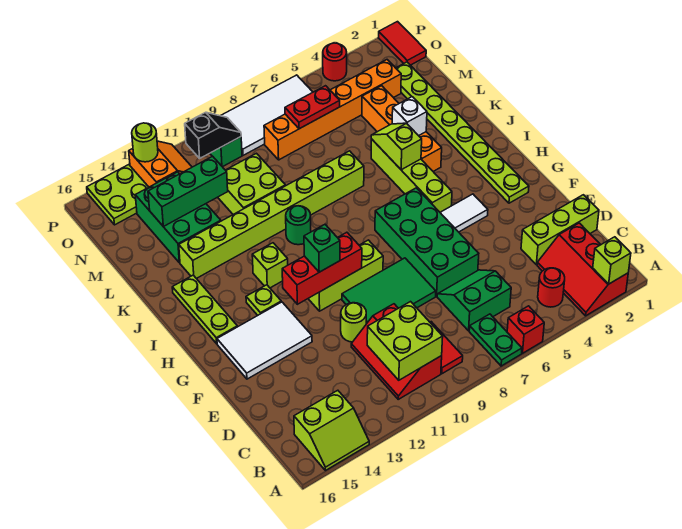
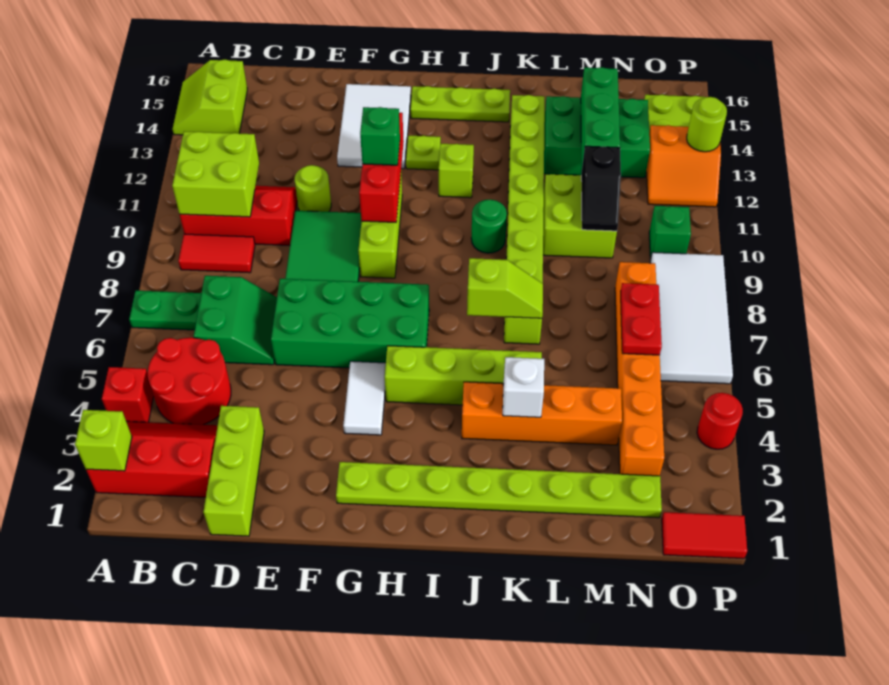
red brick A6 level 1 -> red brick A4 level 1
red round brick B4 level 1 -> red round brick B4:C5 level 1
lime slope J5:K5 level 2 top J -> lime slope J7:K7 level 2 top J
black slope O10:O11 level 2 top 11 -> black slope M10:M11 level 2 top 11

